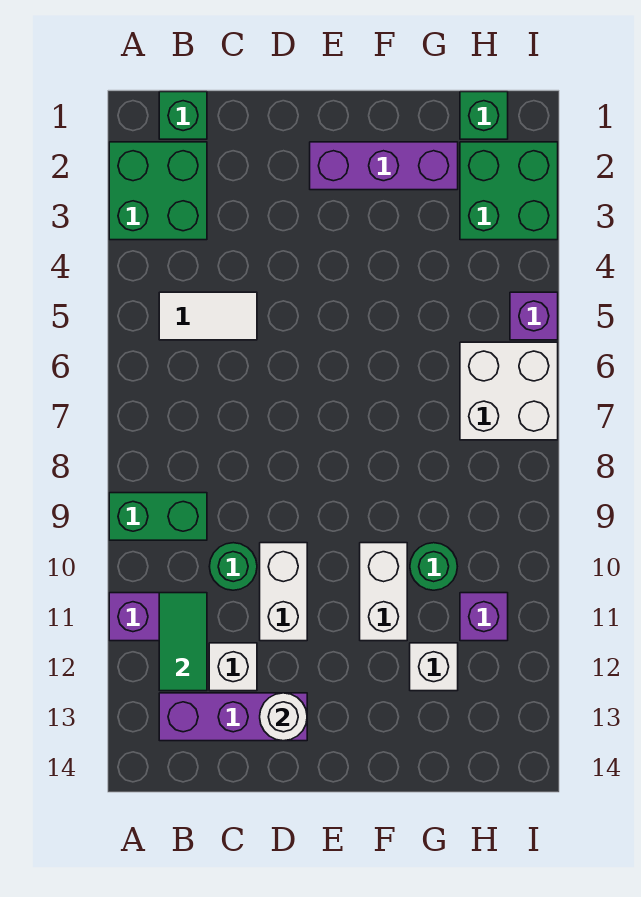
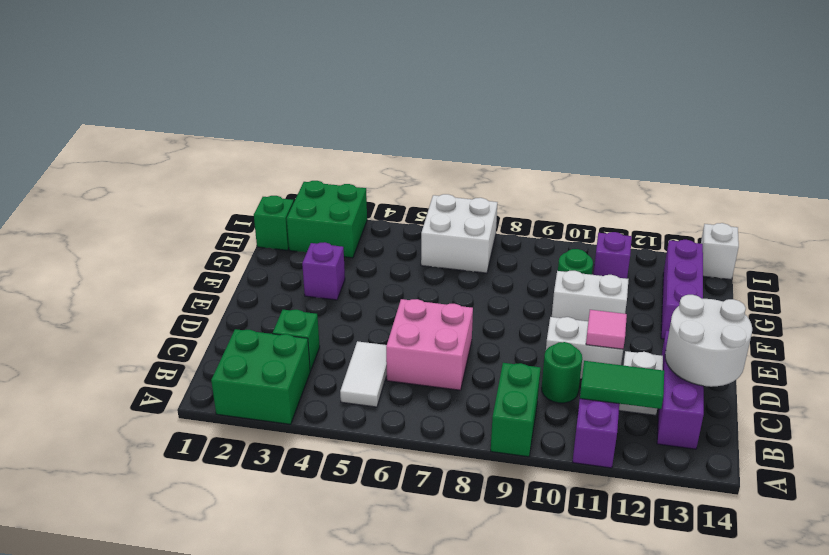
green brick B1 level 1 -> green brick C3 level 1
none -> pink brick C6:D7 level 1
none -> pink tile D11 level 2
white round brick D13 level 2 -> white round brick C13:D14 level 2
purple brick E2:G2 level 1 -> purple brick F13:H13 level 1
white brick G12 level 1 -> white brick I14 level 1
purple brick I5 level 1 -> purple brick F3 level 1

